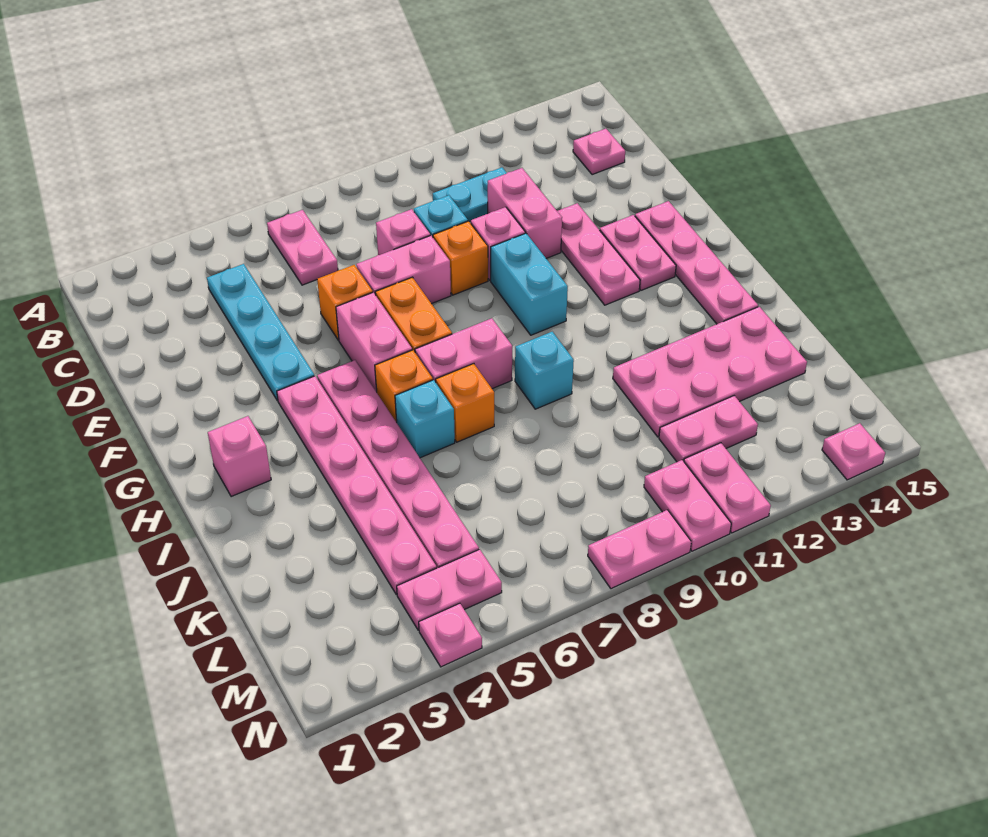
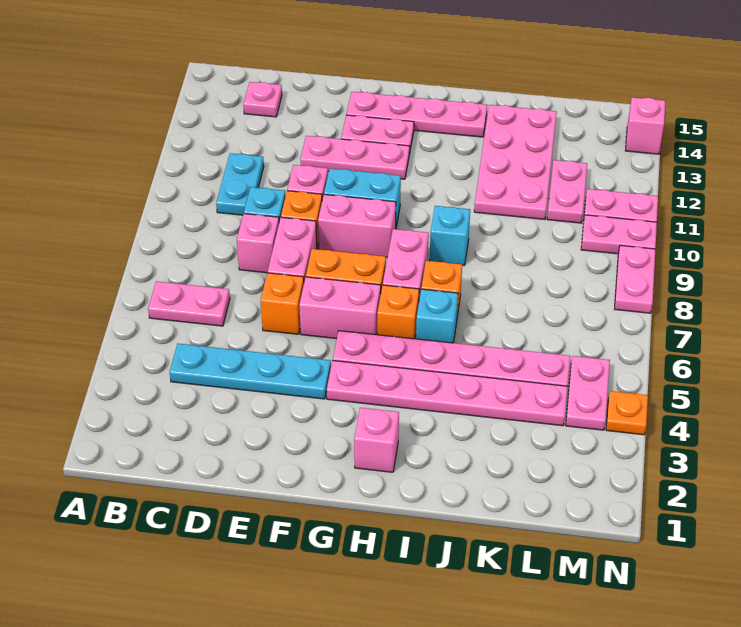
pink brick D11:E11 level 1 -> pink brick F9:G9 level 1
pink plate N4 level 1 -> orange plate N4 level 1
pink plate N14 level 1 -> pink brick N14 level 1

